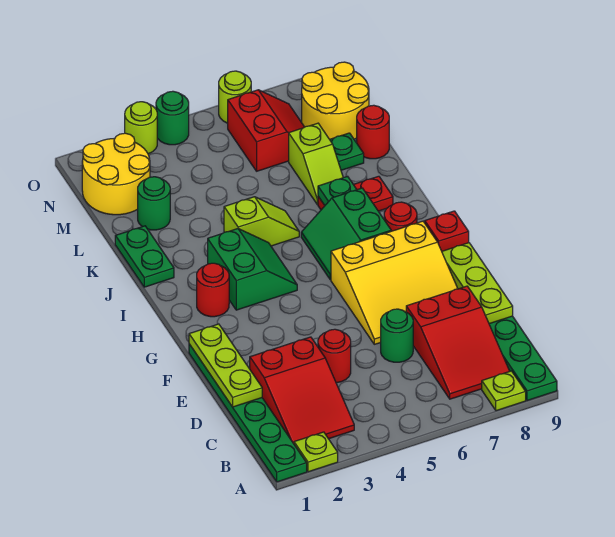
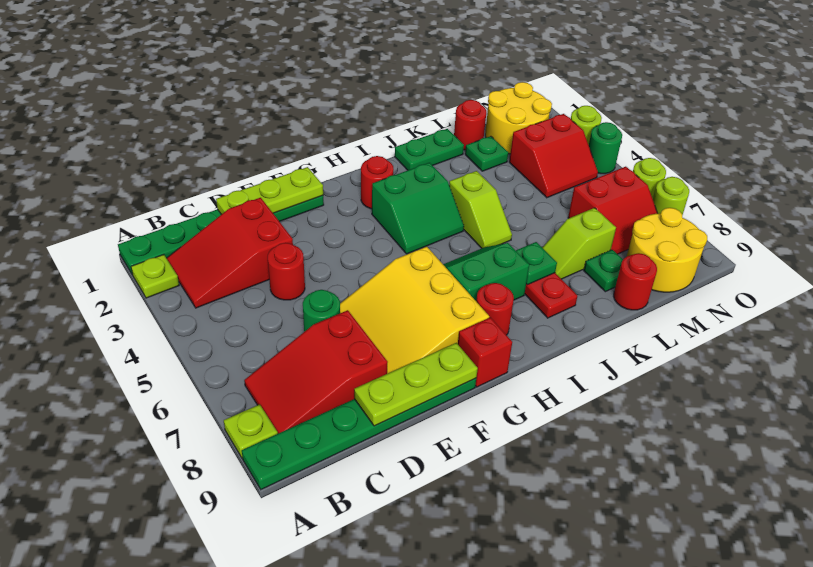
none -> red round brick L1 level 1
green round brick L2 level 1 -> green plate L2 level 1
none -> red slope M3:N4 level 1 top 3
none -> lime round brick O7 level 1

